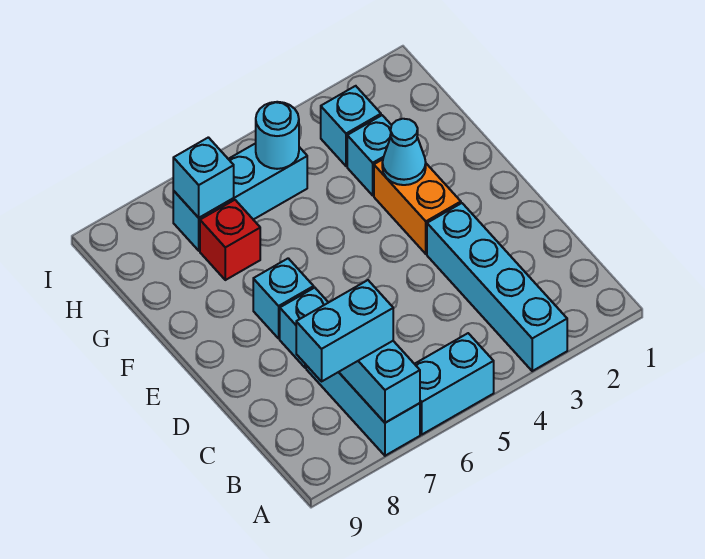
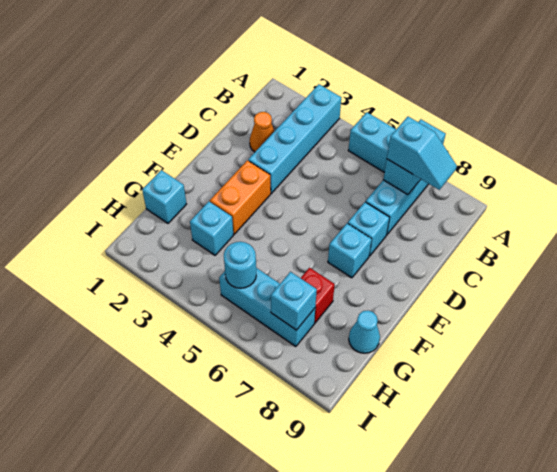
cyan brick B7:B8 level 3 -> cyan slope B7:B8 level 3 top 7
none -> orange cone C2 level 1
cyan cone F3 level 2 -> cyan cone G9 level 1
cyan brick H3 level 1 -> cyan brick G1 level 1

